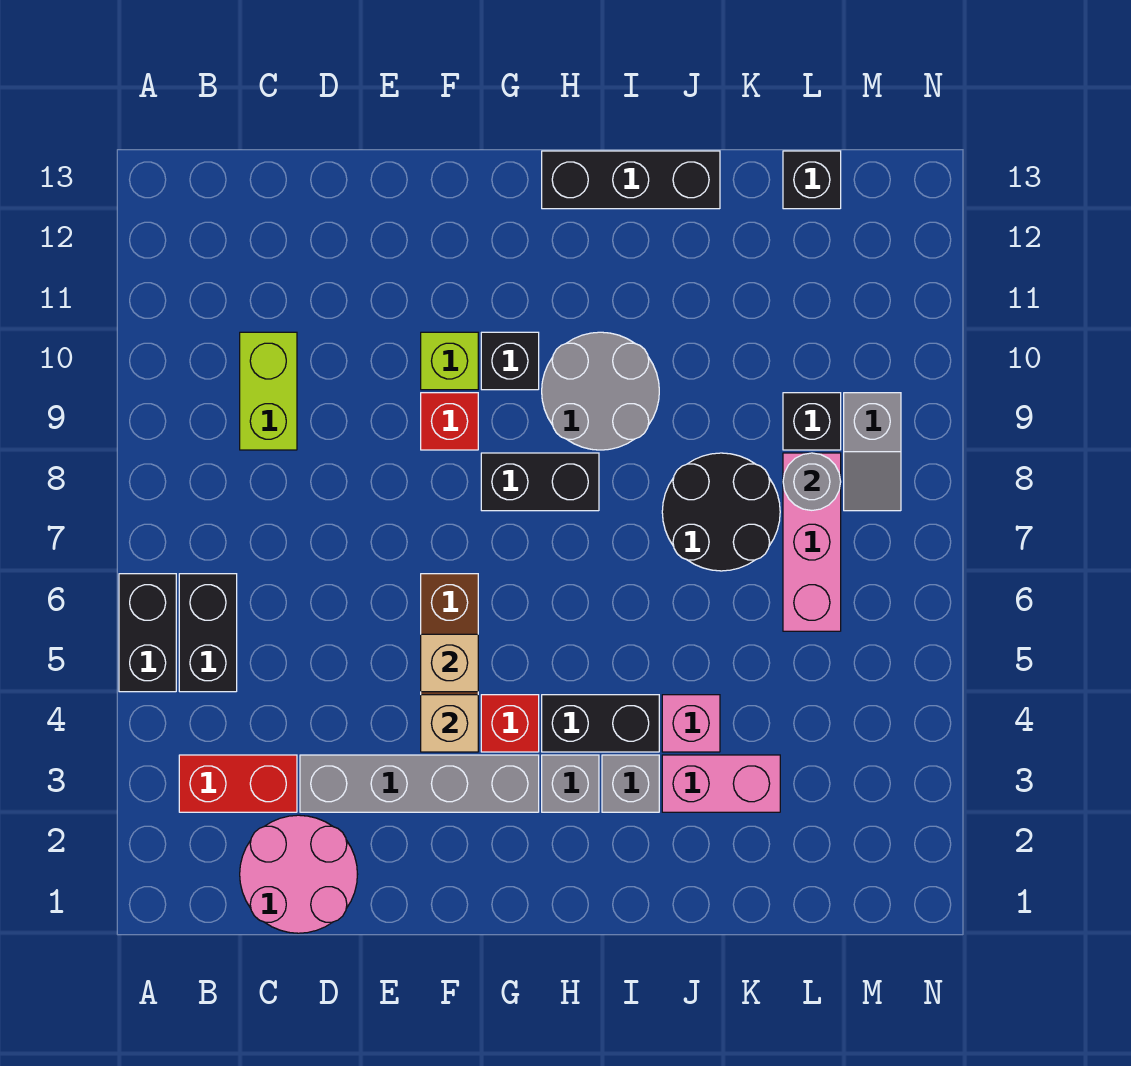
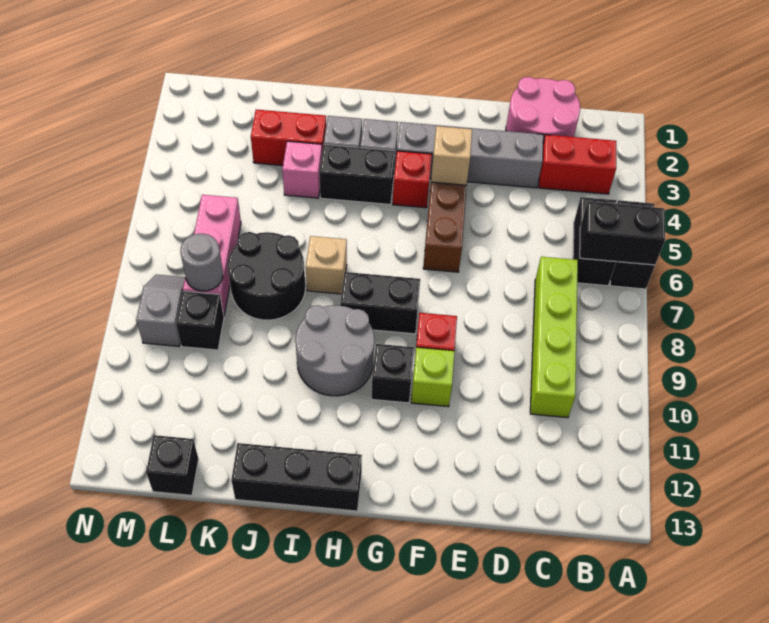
none -> black brick A6:B6 level 2
lime brick C9:C10 level 1 -> lime brick C7:C10 level 1
tan brick F5 level 2 -> tan brick I7 level 1
pink brick J3:K3 level 1 -> red brick J3:K3 level 1

